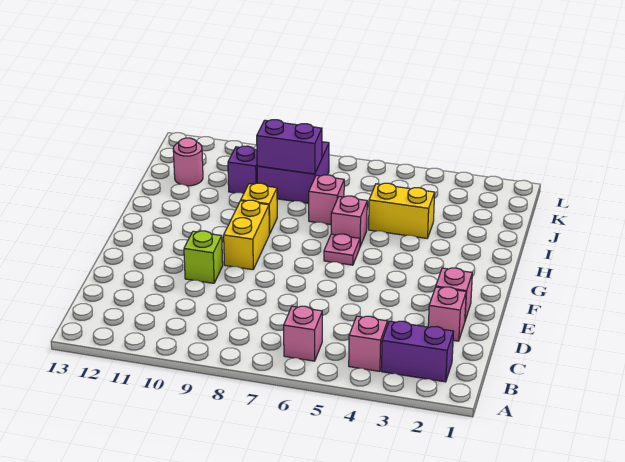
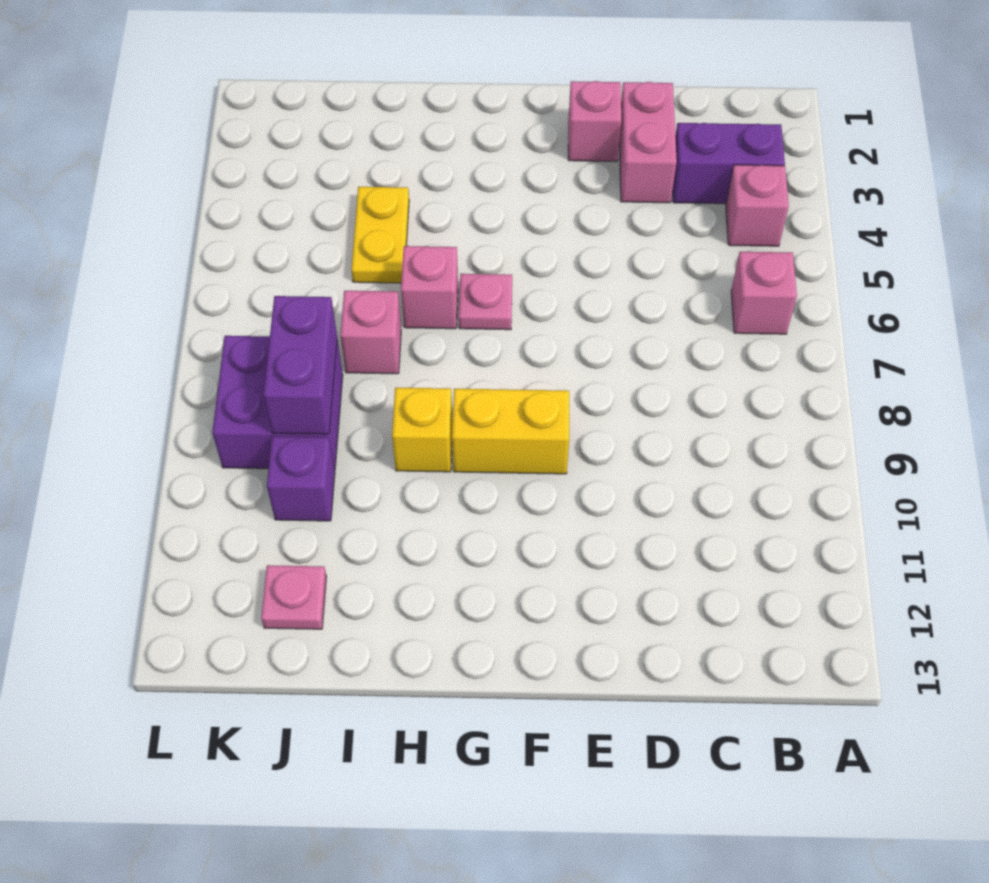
purple brick B2:B3 level 1 -> purple brick B3:C3 level 1
pink brick D2 level 1 -> pink brick D2:D3 level 1
lime brick E10 level 1 -> none
yellow brick I4:I5 level 1 -> yellow plate I4:I5 level 1
pink round brick J12 level 1 -> pink plate J12 level 1

